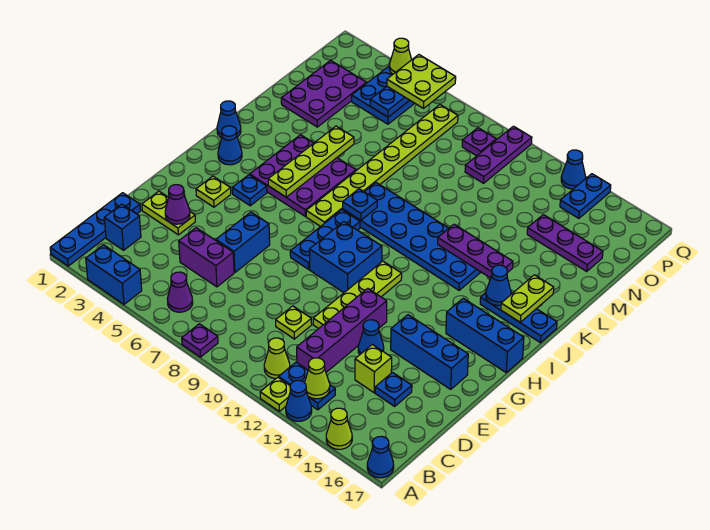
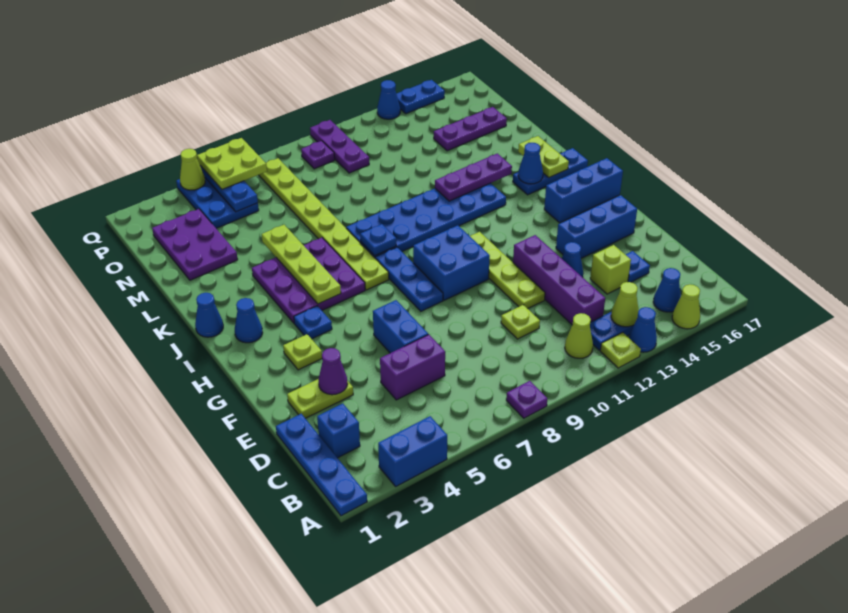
blue cone A17 level 1 -> blue cone B15 level 1
purple cone B6 level 1 -> none
blue plate P14:Q14 level 1 -> blue plate Q14:Q15 level 1

